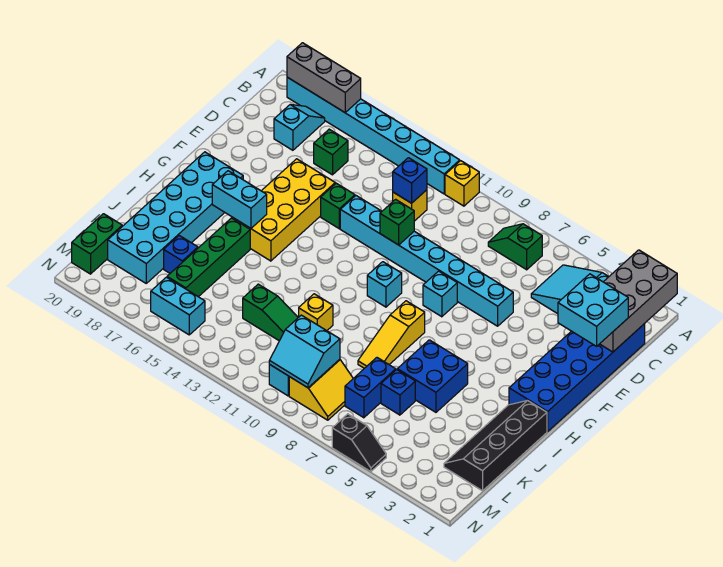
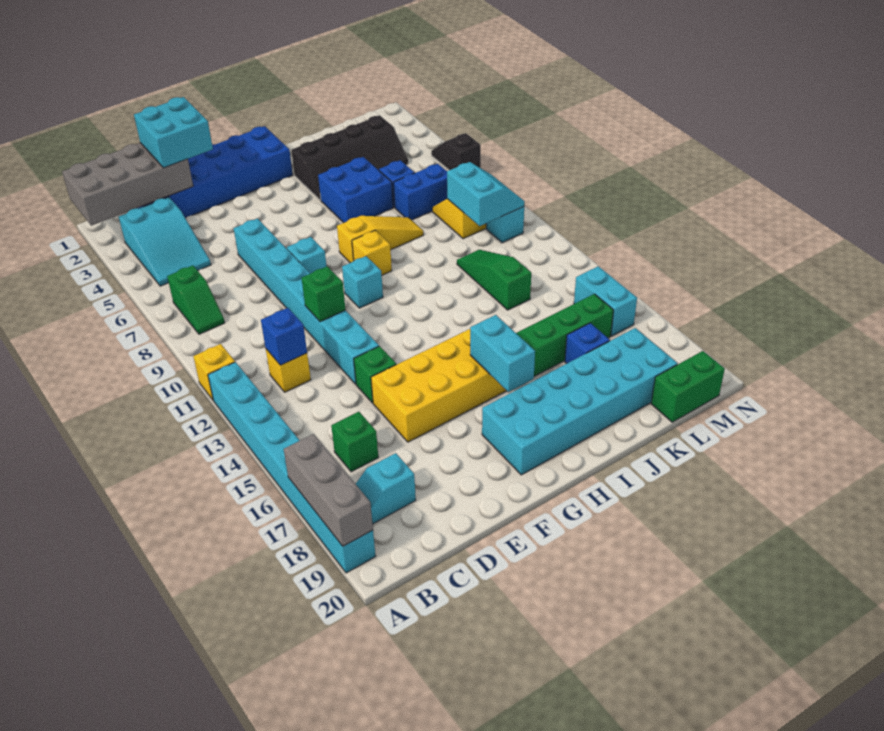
black slope I1:L2 level 1 top 1 -> black slope I3:L4 level 1 top 3
yellow brick J11 level 1 -> yellow brick H9 level 1

